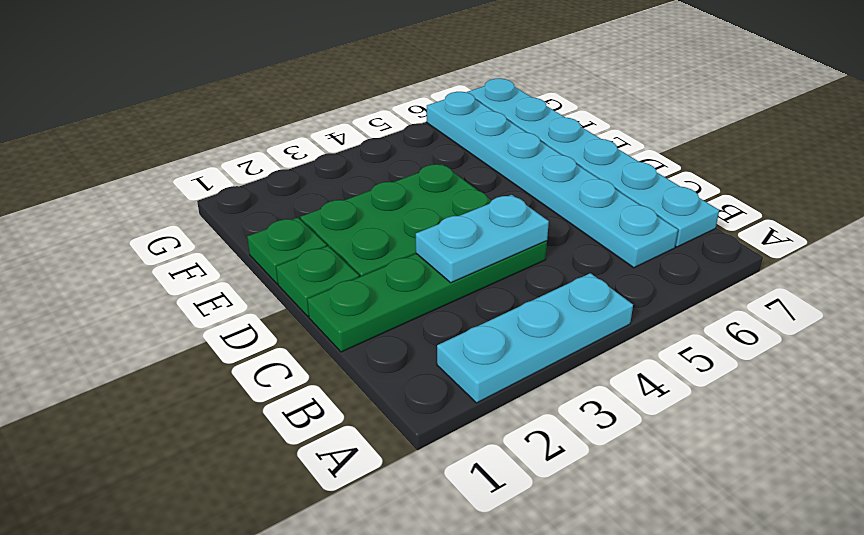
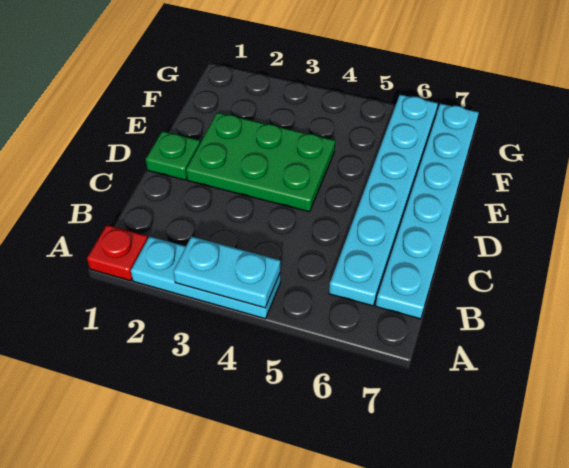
none -> red plate A1 level 1
green plate C1:C4 level 1 -> none
cyan plate C3:C4 level 2 -> cyan plate A3:A4 level 2
green plate E1 level 1 -> none

